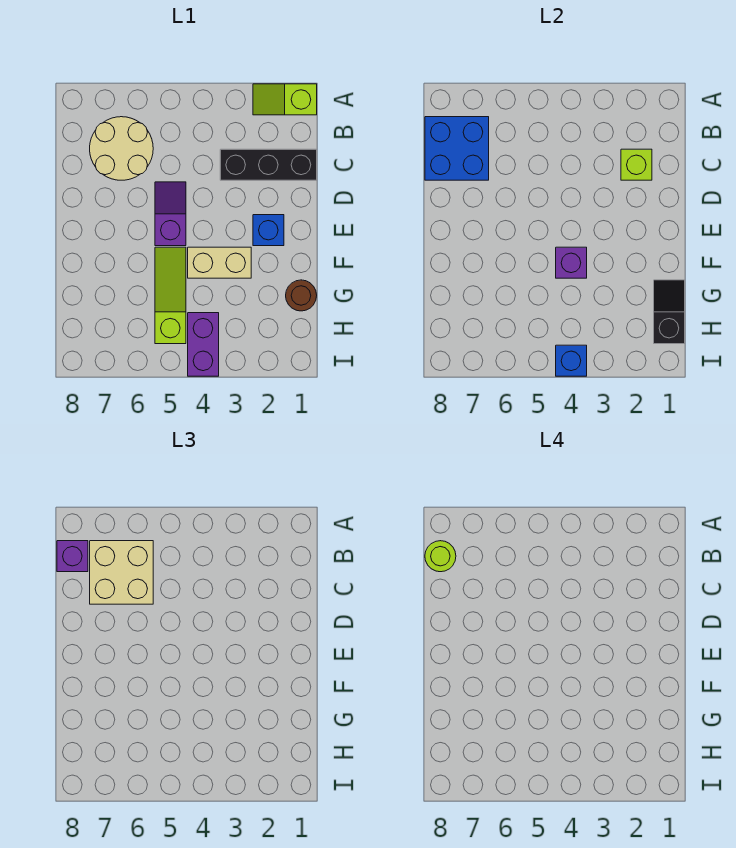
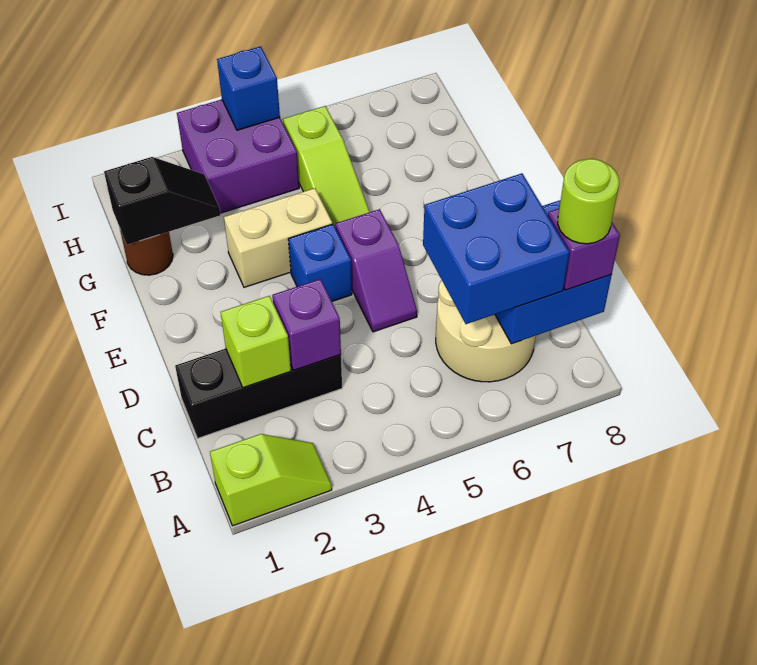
tan brick B6:C7 level 3 -> blue brick B6:C7 level 3
blue brick E2 level 1 -> blue brick E4 level 1
purple brick F4 level 2 -> purple brick C3 level 2
black slope G1:H1 level 2 top H -> black slope G1:G2 level 2 top 1
purple brick H4:I4 level 1 -> purple brick H3:I4 level 1

